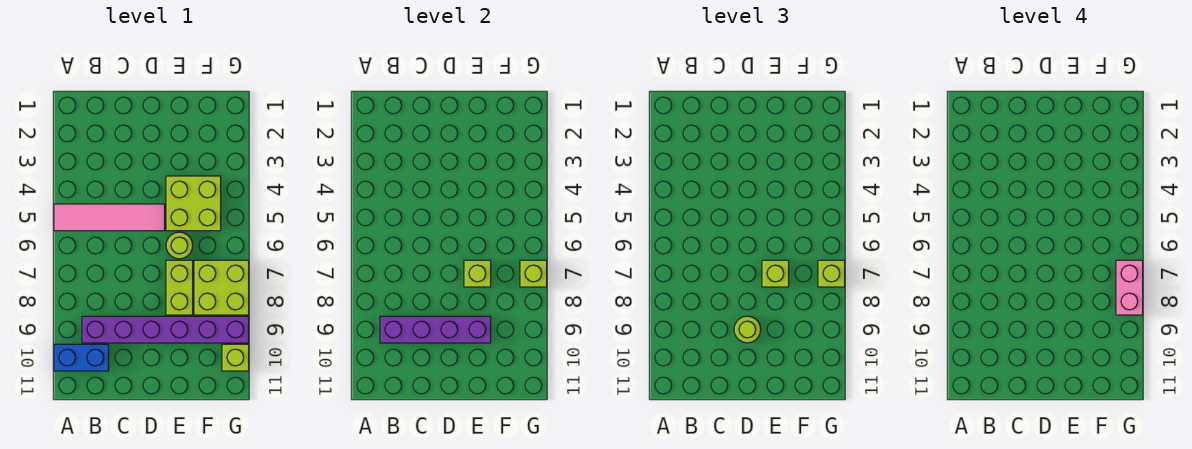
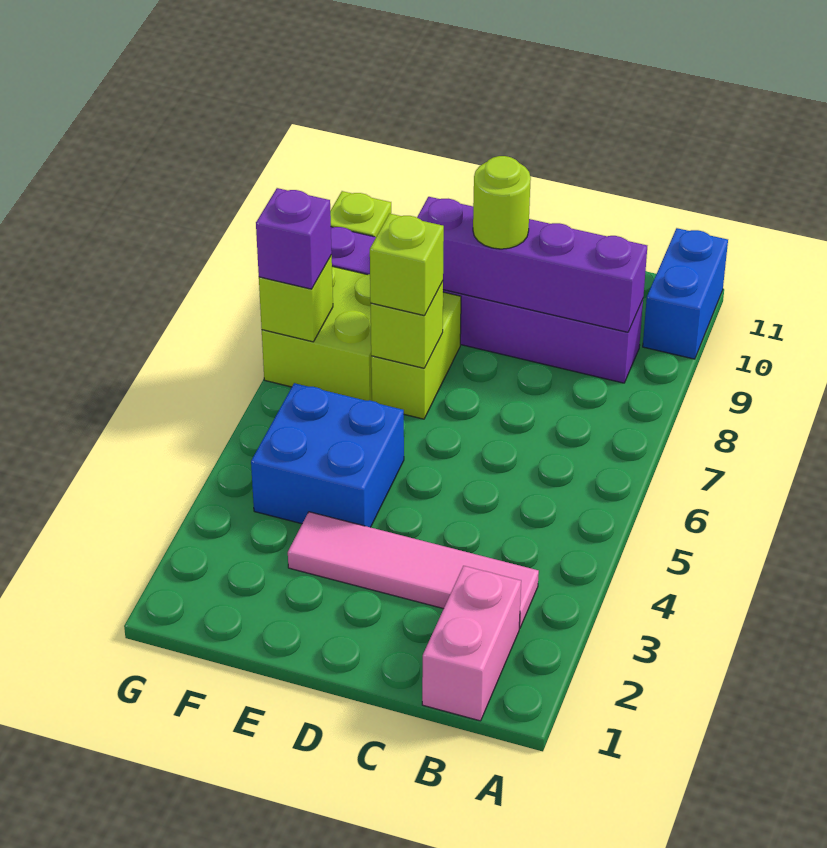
pink tile A5:D5 level 1 -> pink tile B3:E3 level 1
blue brick A10:B10 level 1 -> blue brick A10:A11 level 1
lime brick E4:F5 level 1 -> blue brick E4:F5 level 1
lime round brick E6 level 1 -> none
lime brick G7 level 3 -> purple brick G7 level 3
pink brick G7:G8 level 4 -> pink brick B1:B2 level 1

